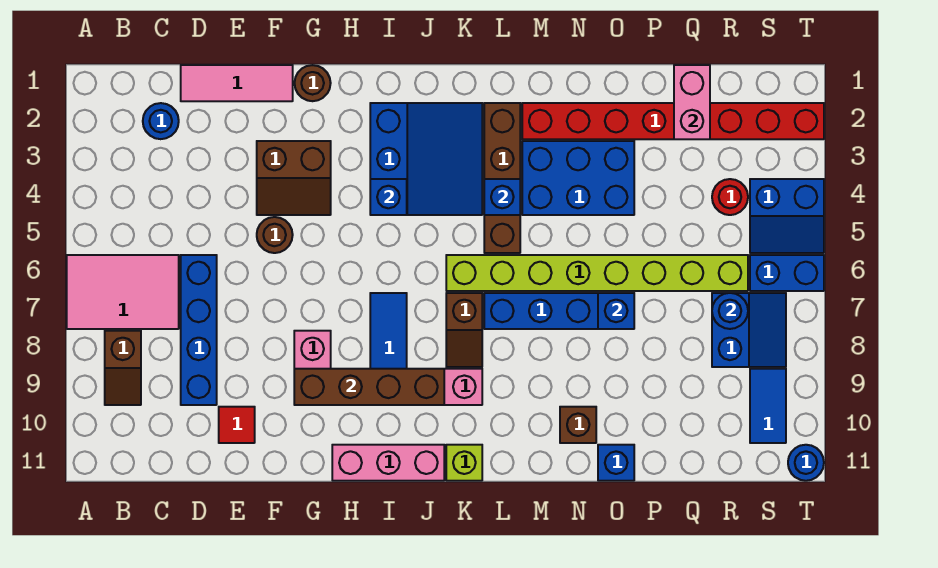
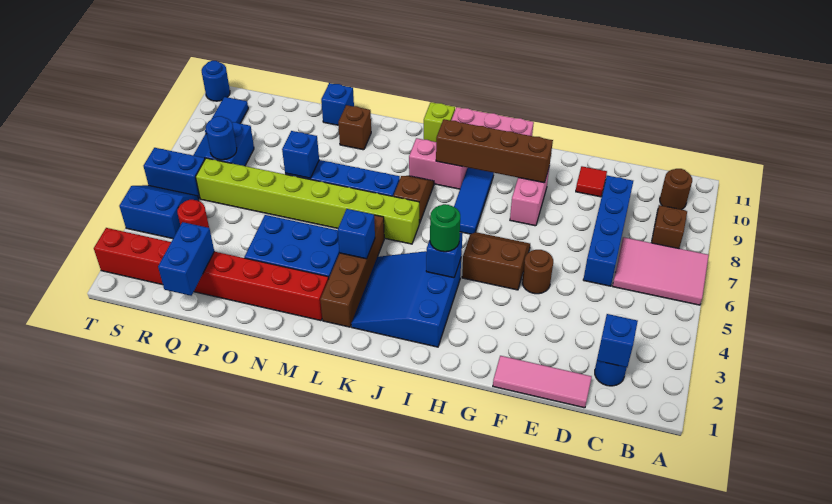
none -> blue brick C2 level 2
brown slope F3:G4 level 1 top 3 -> brown slope G5:H6 level 1 top 5
brown round brick G1 level 1 -> brown round brick B10 level 1
none -> green round brick I4 level 3
pink brick Q1:Q2 level 2 -> blue brick Q1:Q2 level 2

